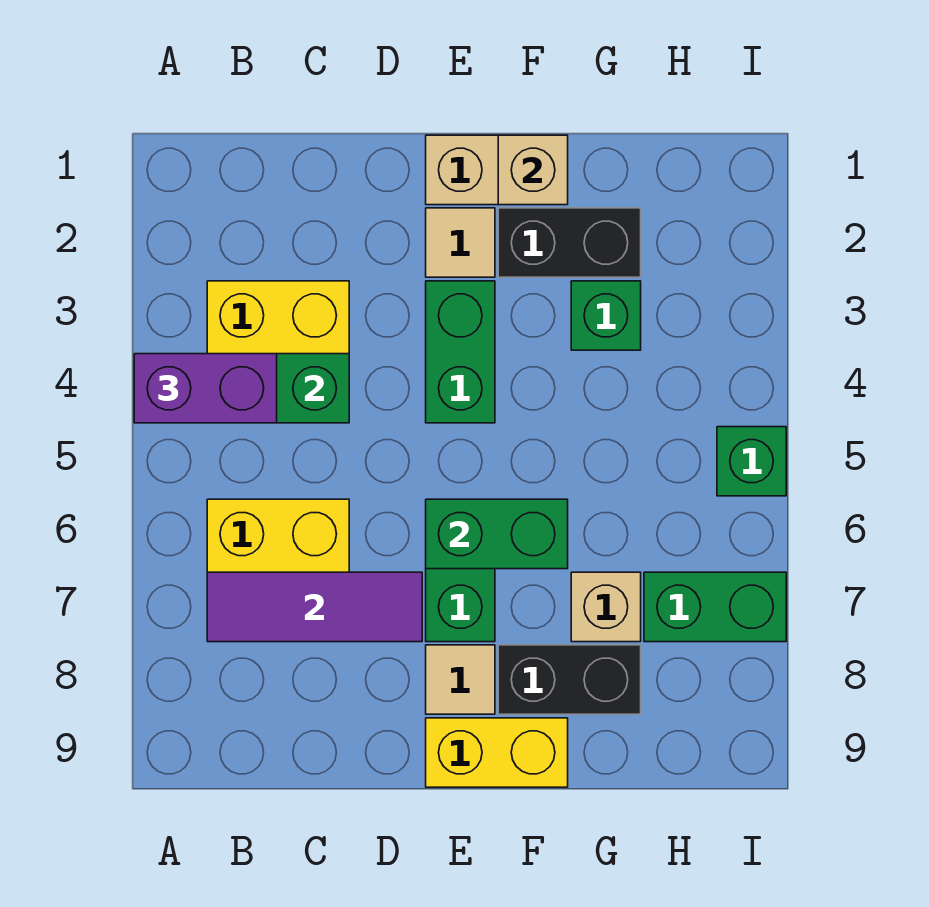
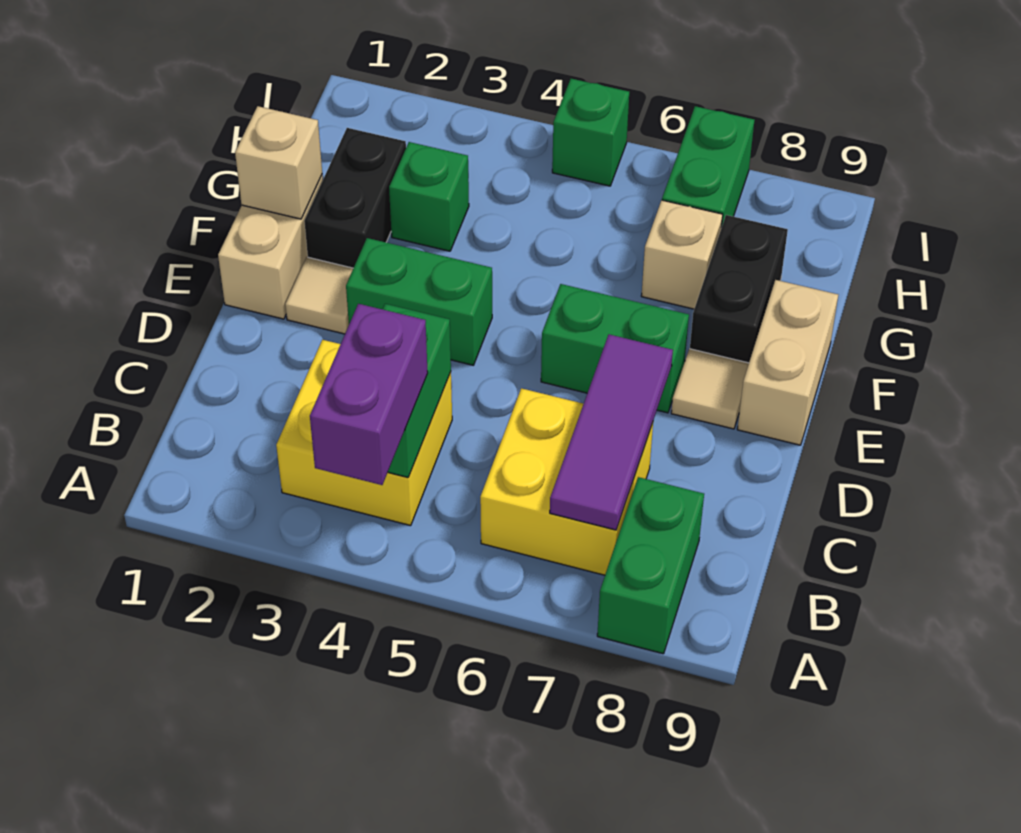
green brick E6:F6 level 2 -> green brick A8:B8 level 1
yellow brick E9:F9 level 1 -> tan brick E9:F9 level 1

